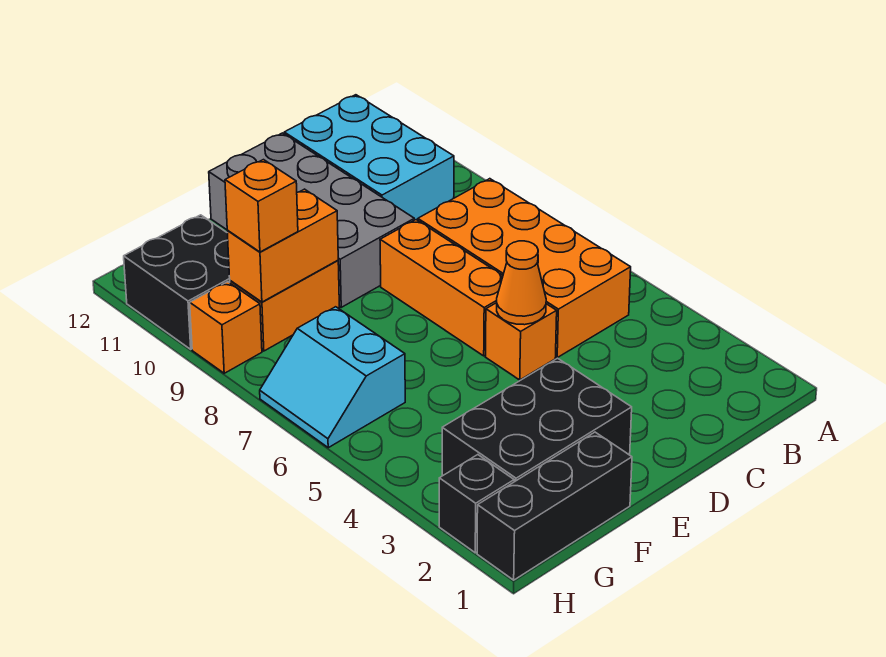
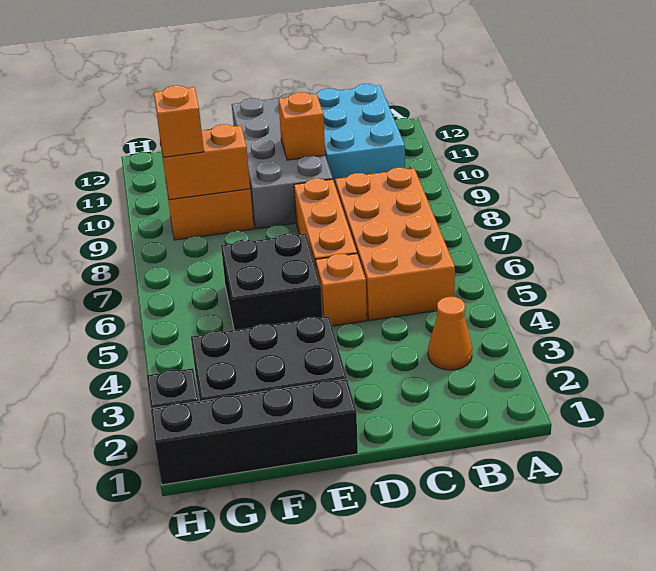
orange cone D5 level 2 -> orange cone B3 level 1
black brick F1:H1 level 1 -> black brick E1:H1 level 1
cyan slope G6:H7 level 1 top G -> none
black brick G10:H11 level 1 -> black brick E5:F6 level 1
orange brick H9 level 1 -> orange brick D10 level 2

